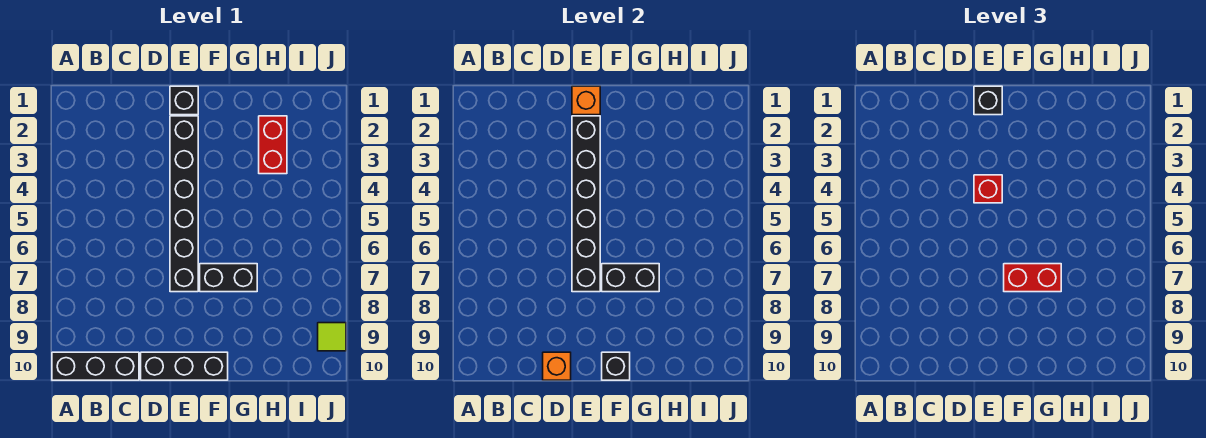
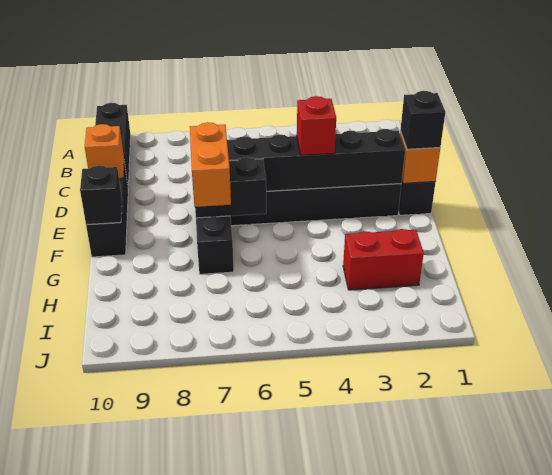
black brick F7:G7 level 2 -> black brick F6:F7 level 2
red brick F7:G7 level 3 -> orange brick F7:G7 level 3
lime tile J9 level 1 -> none

